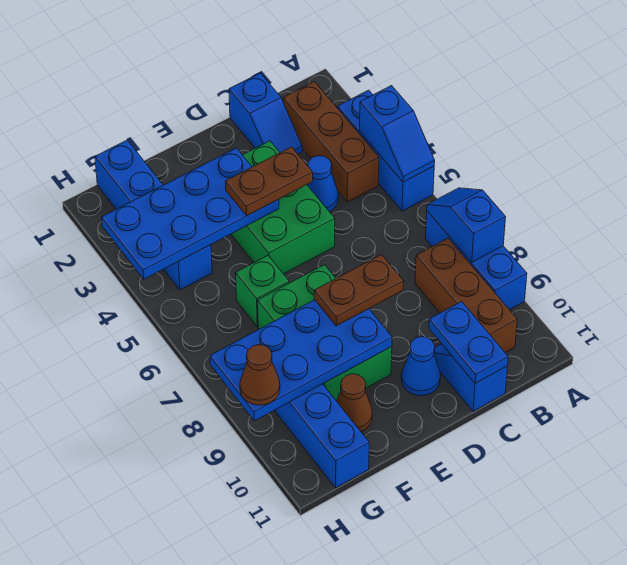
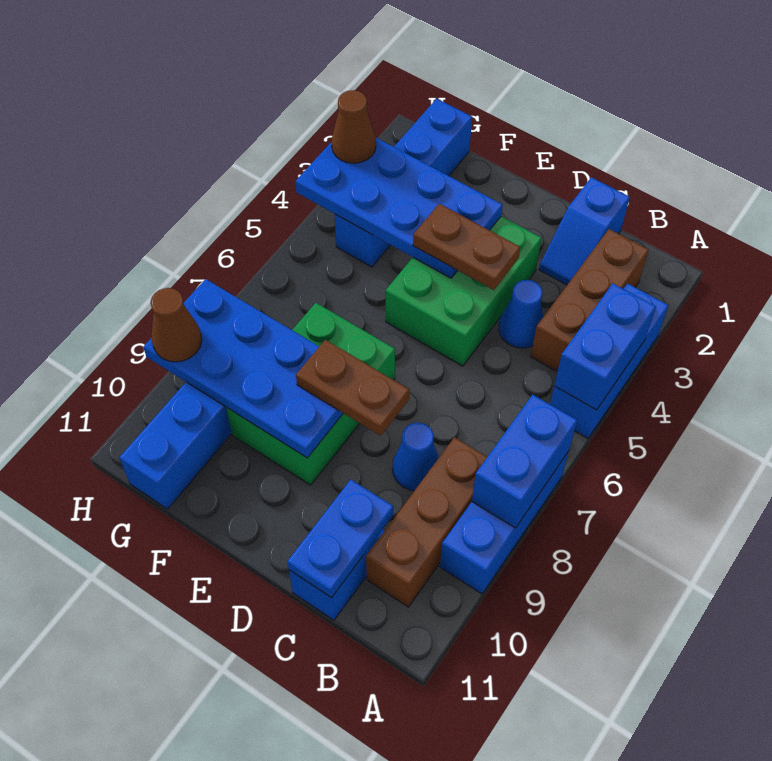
blue slope A4:A5 level 2 top 4 -> blue brick A4:A5 level 2
blue slope A7:A8 level 2 top 8 -> blue brick A7:A8 level 2
blue cone D10 level 1 -> blue cone C8 level 1
green brick F6 level 1 -> none
brown cone F10 level 1 -> brown cone H3 level 3

